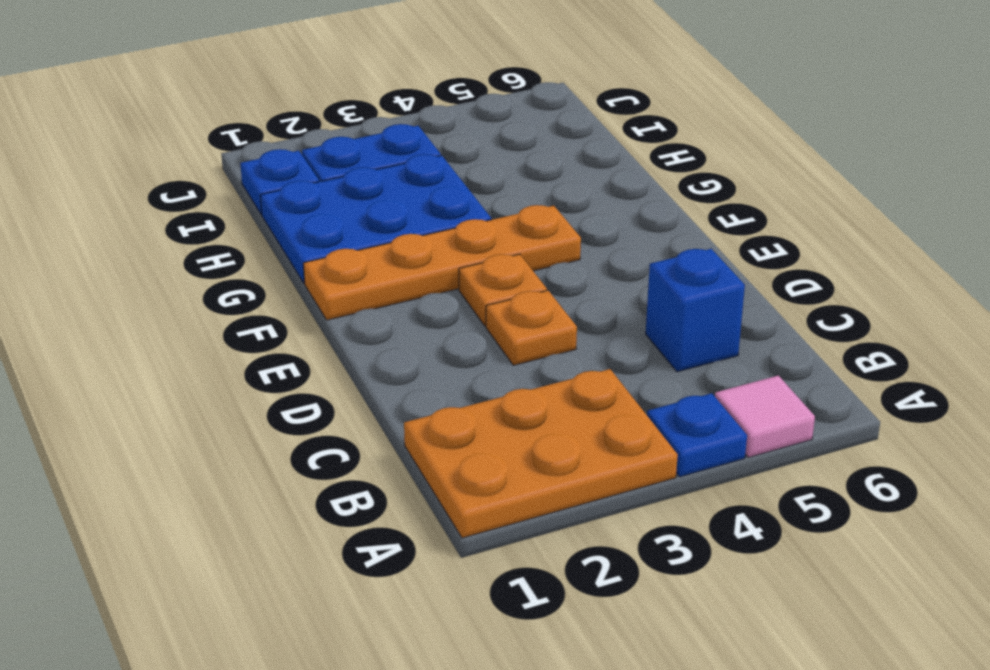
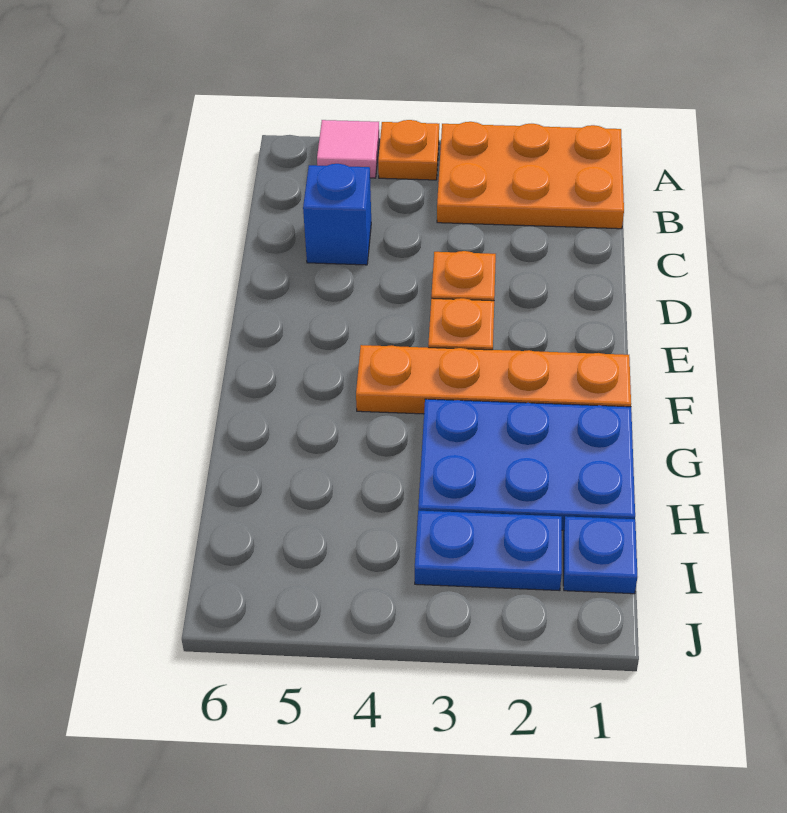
blue plate A4 level 1 -> orange plate A4 level 1

